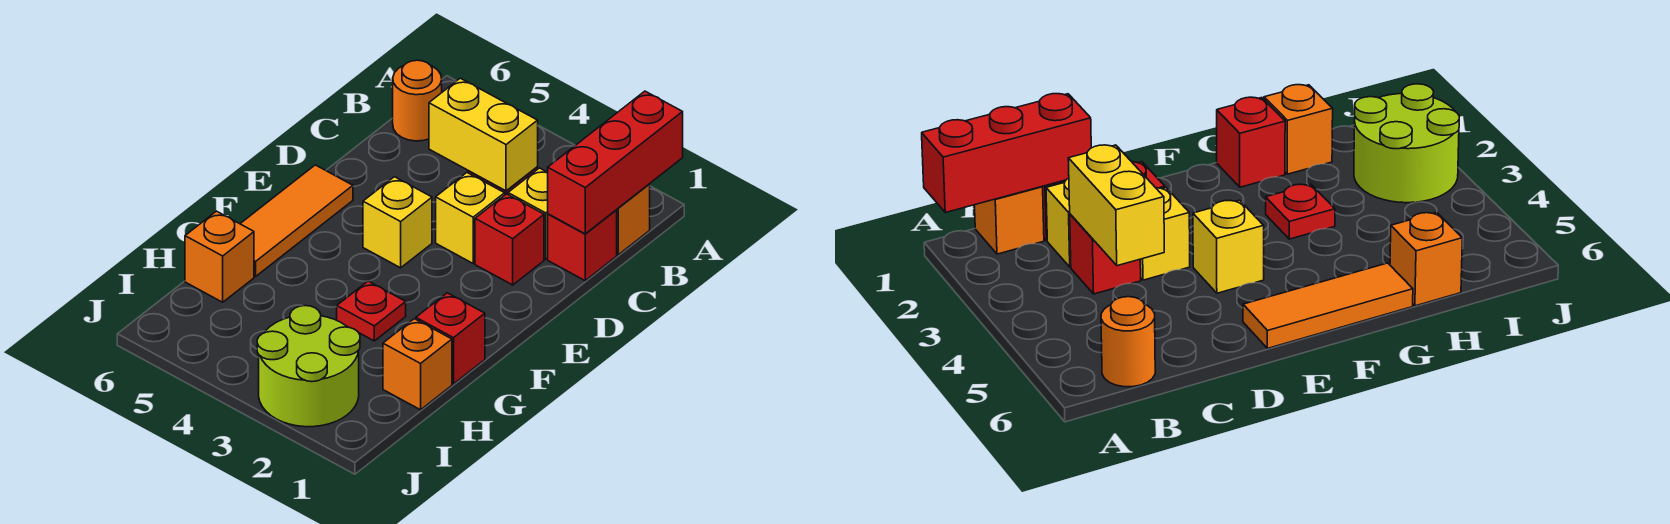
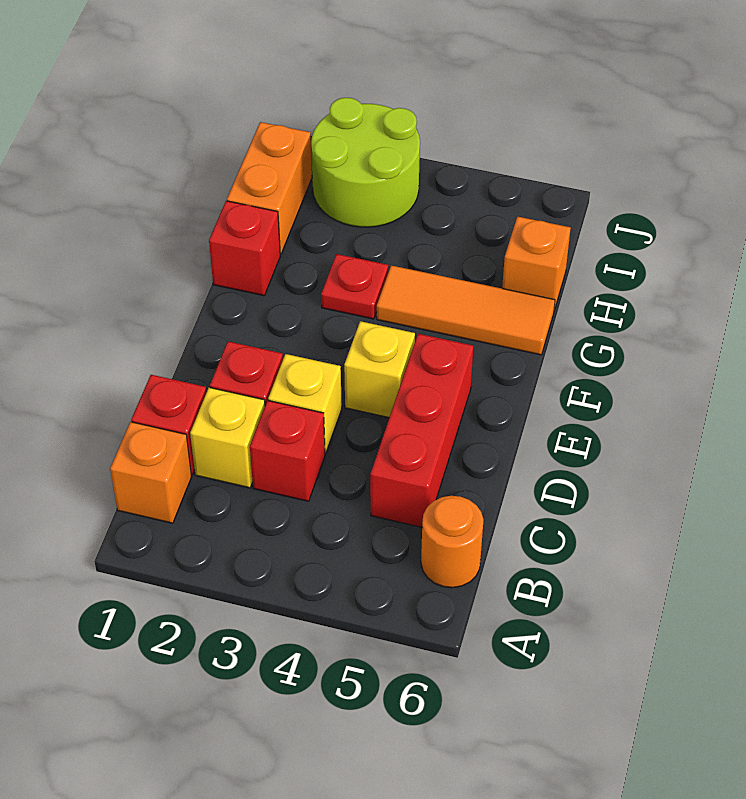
red brick A1:C1 level 2 -> red brick C5:E5 level 1
yellow brick C3:C4 level 2 -> none
orange tile E6:G6 level 1 -> orange tile G4:G6 level 1
orange brick H1 level 1 -> orange brick H1:I1 level 1

